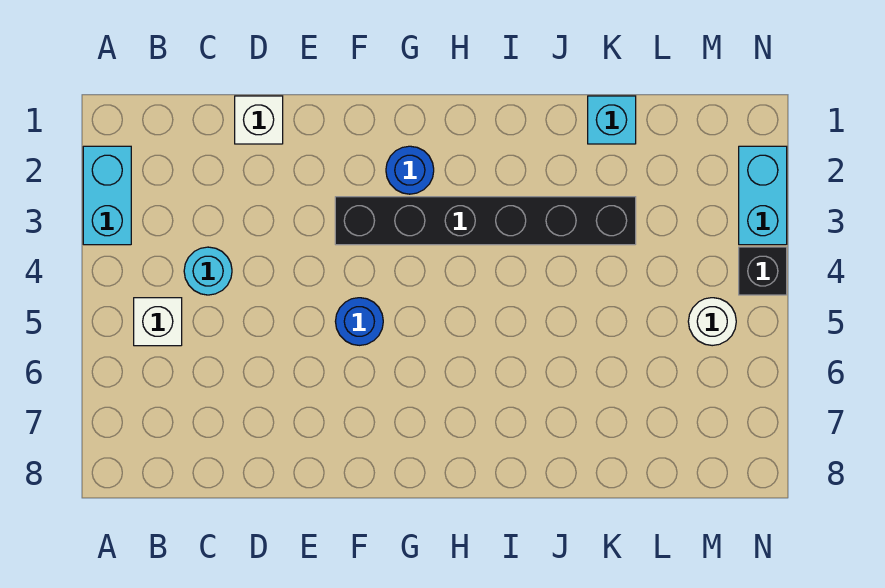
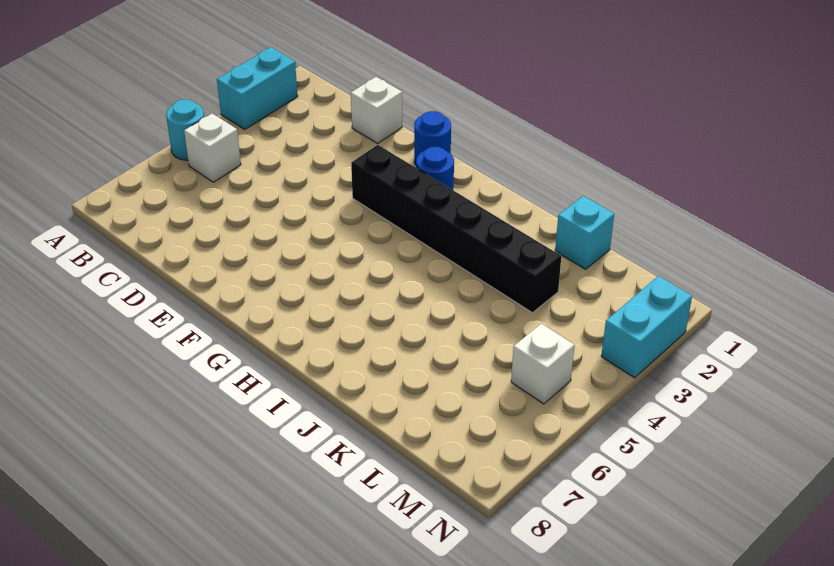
cyan round brick C4 level 1 -> cyan round brick A5 level 1
blue round brick F5 level 1 -> blue round brick F1 level 1
white round brick M5 level 1 -> white brick M5 level 1
black brick N4 level 1 -> none

